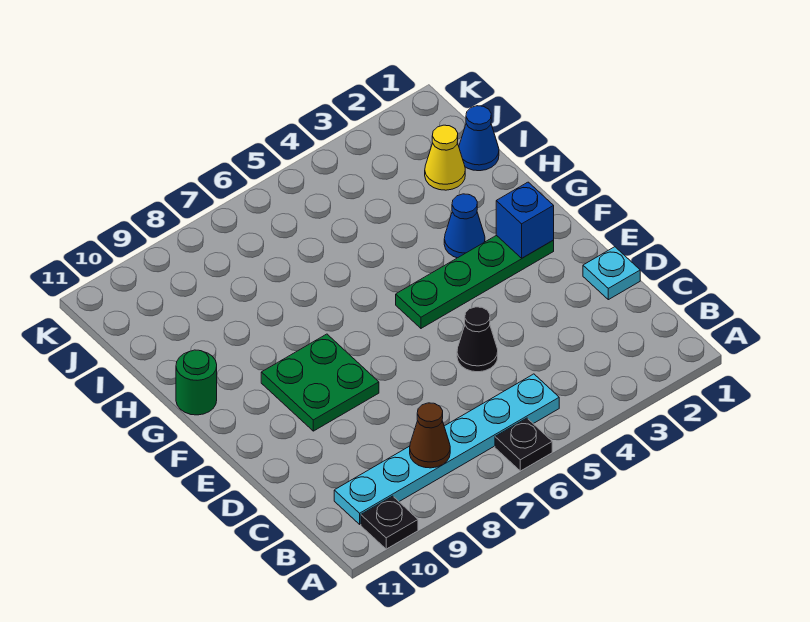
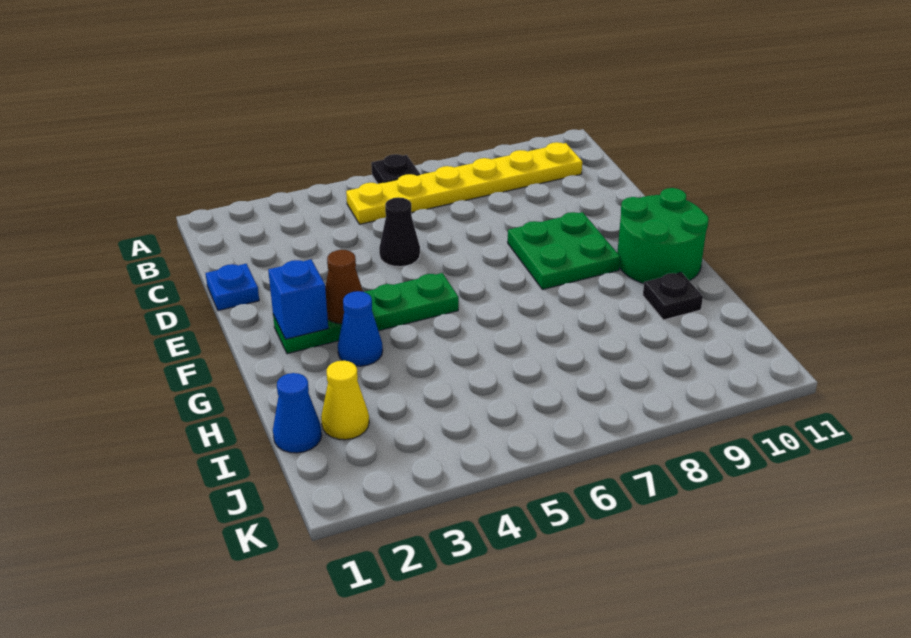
black plate A10 level 1 -> black plate H10 level 1
cyan plate B5:B10 level 1 -> yellow plate B5:B10 level 1
brown cone B8 level 2 -> brown cone F3 level 2
cyan plate D1 level 1 -> blue plate D1 level 1
green round brick G11 level 1 -> green round brick F10:G11 level 1

